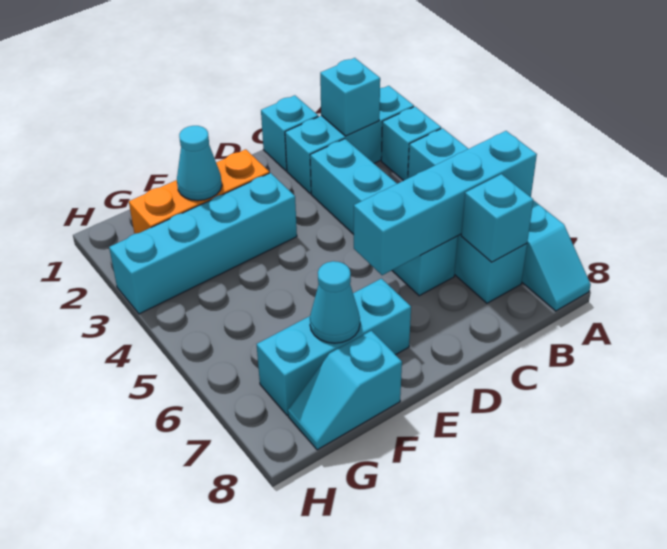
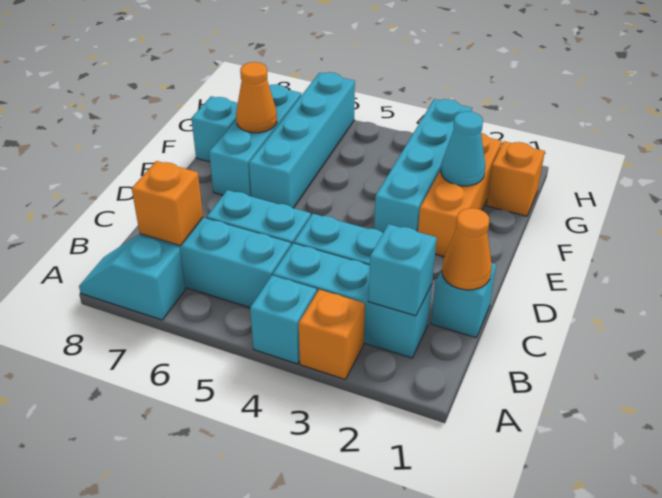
cyan brick A2:C2 level 1 -> cyan brick B2:B4 level 1
cyan brick A3 level 1 -> orange brick A3 level 1
cyan brick A6:D6 level 2 -> cyan brick E6:H6 level 1
cyan brick B7 level 2 -> orange brick B7 level 2
none -> orange cone C1 level 2
cyan cone F7 level 2 -> orange cone F7 level 2
none -> orange brick G1 level 1

